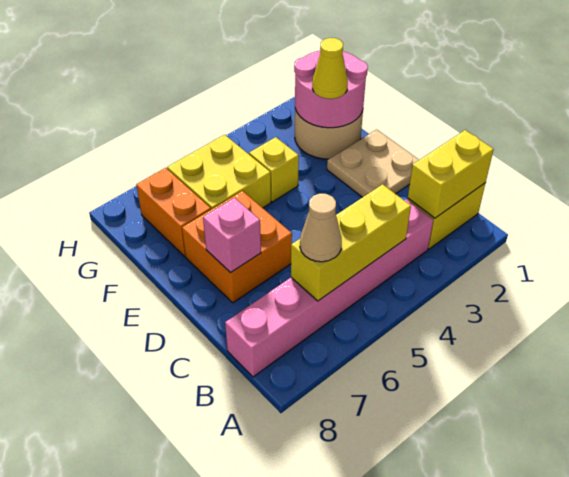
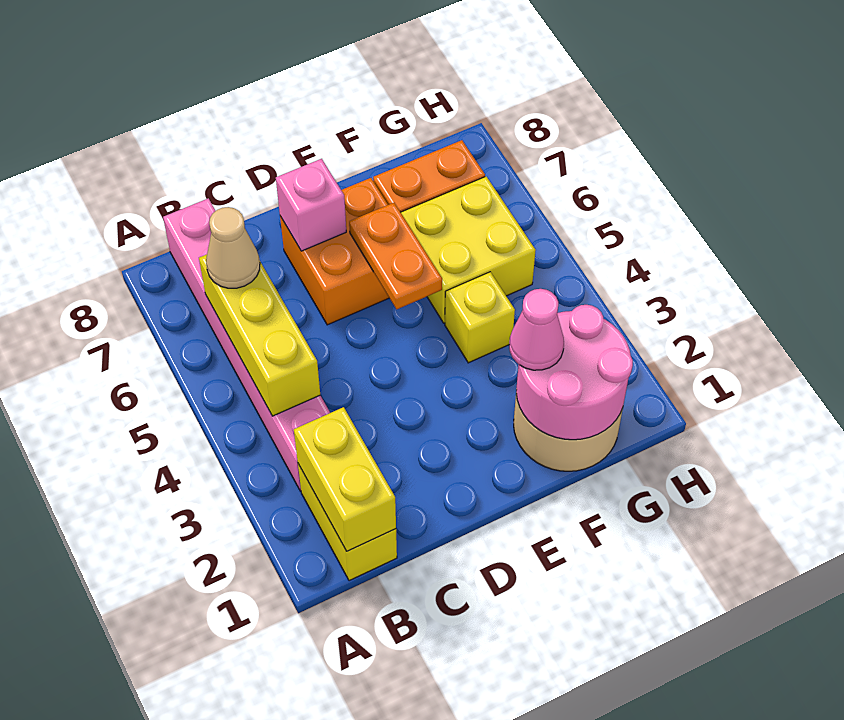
tan plate D1:E2 level 1 -> none
none -> orange plate E5:E6 level 2
yellow cone F2 level 3 -> pink cone F2 level 3

